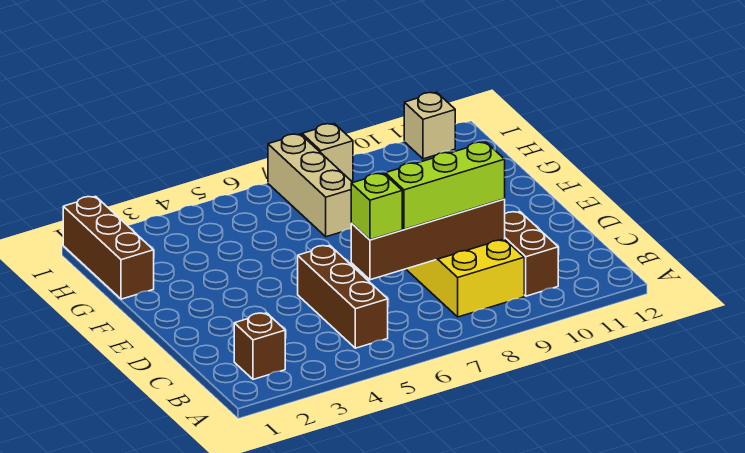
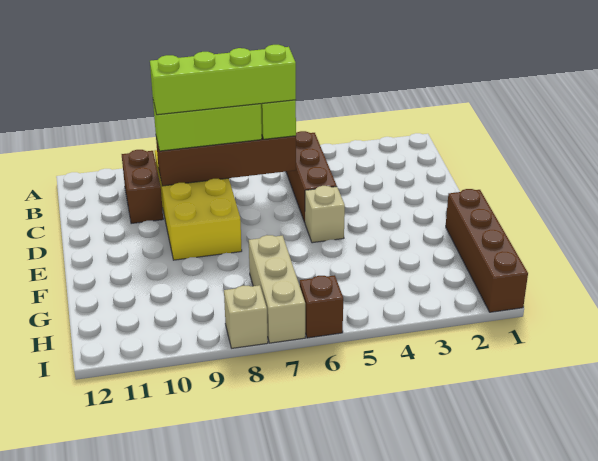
brown brick B2 level 1 -> brown brick I6 level 1
none -> lime brick C6:C9 level 4
brown brick G1:I1 level 1 -> brown brick F1:I1 level 1
tan brick I11 level 1 -> tan brick E5 level 1

